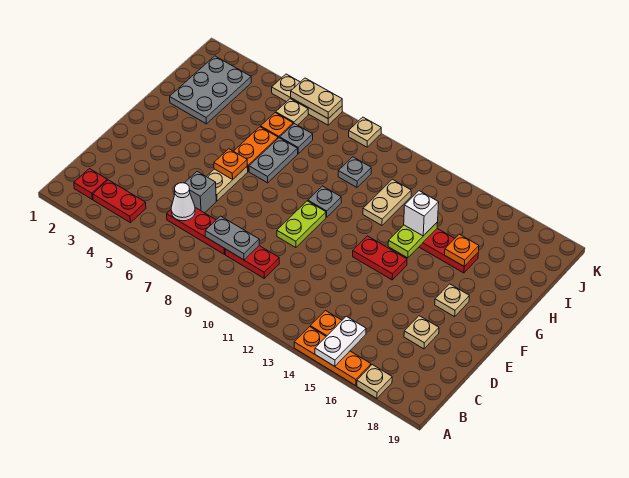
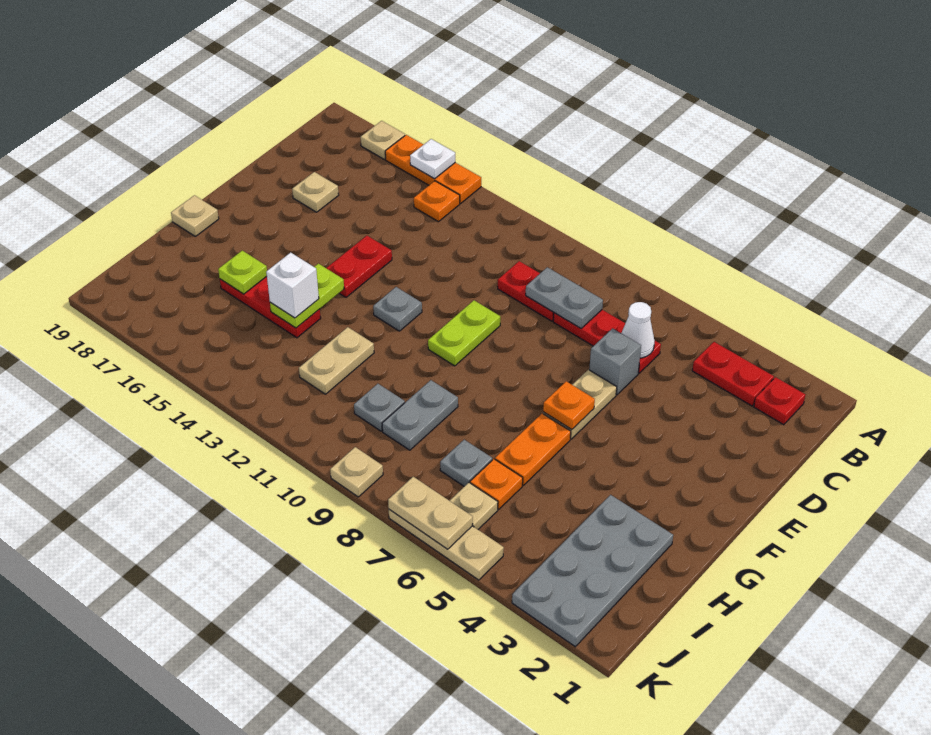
white plate A15:B15 level 2 -> white plate A15 level 2
red plate F13:F14 level 1 -> red plate E14:F14 level 1
tan plate F17 level 1 -> tan plate G19 level 1
grey plate G7:H7 level 1 -> grey plate H9:I9 level 1
grey plate G10 level 1 -> grey plate F12 level 1
grey plate H2:J3 level 1 -> grey plate H2:K3 level 1
orange plate H16 level 2 -> lime plate H16 level 2

